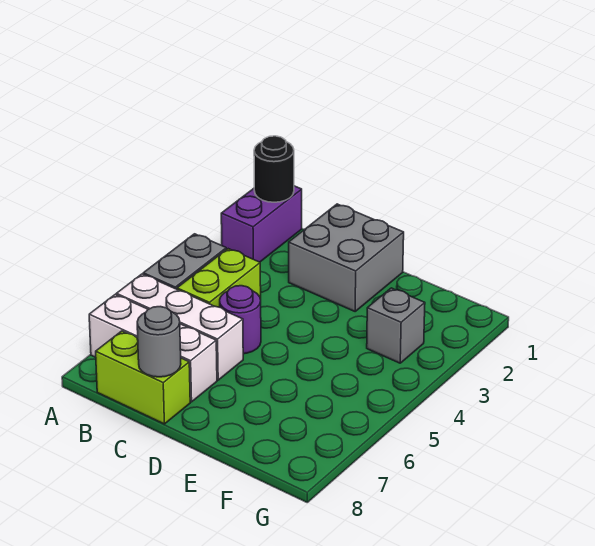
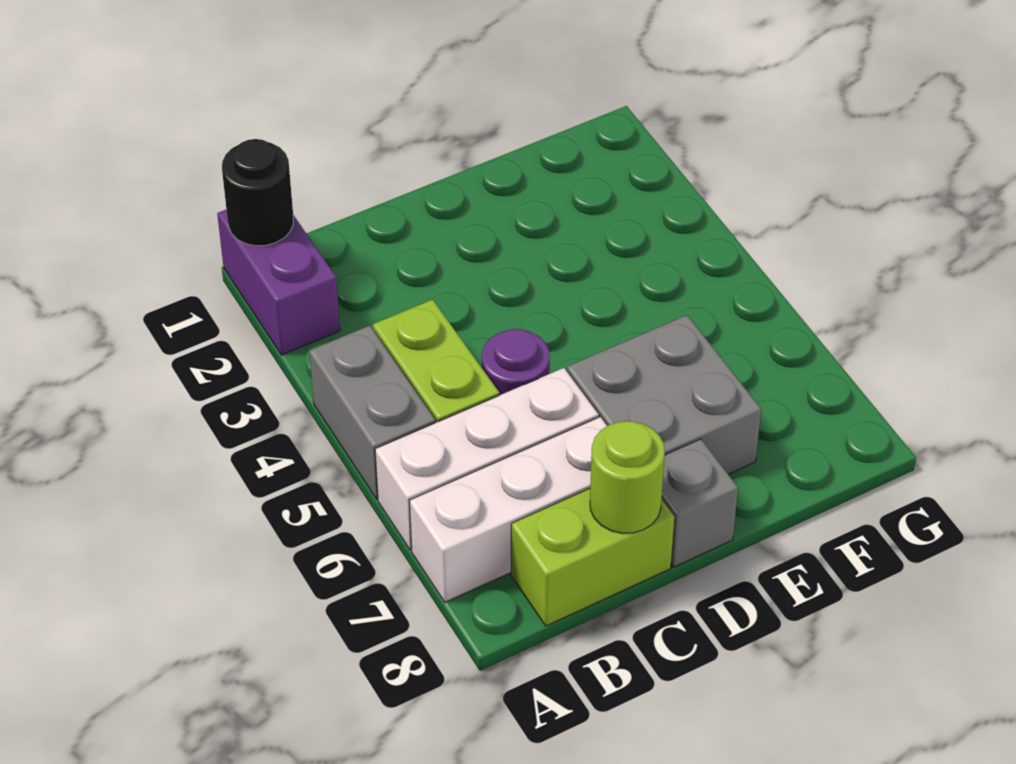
grey brick C1:D2 level 1 -> grey brick D6:E7 level 1
grey round brick C8 level 2 -> lime round brick C8 level 2
grey brick F3 level 1 -> grey brick D8 level 1

